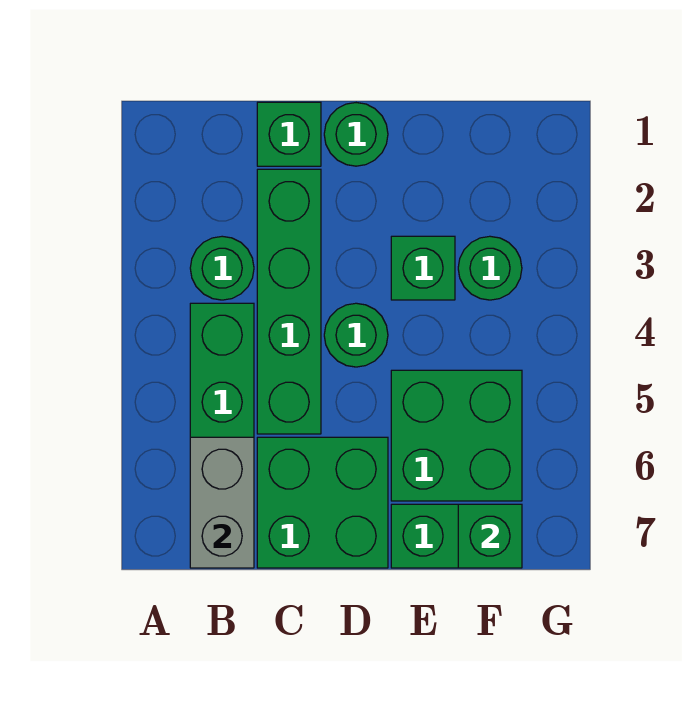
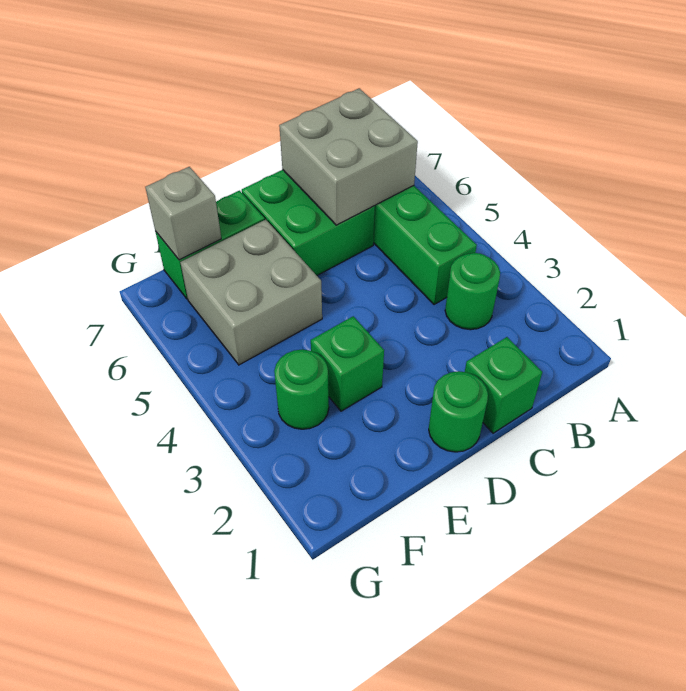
grey brick B6:B7 level 2 -> grey brick B6:C7 level 2
green brick C2:C5 level 1 -> none
green round brick D4 level 1 -> none
green brick E5:F6 level 1 -> grey brick E5:F6 level 1
green brick F7 level 2 -> grey brick F7 level 2

